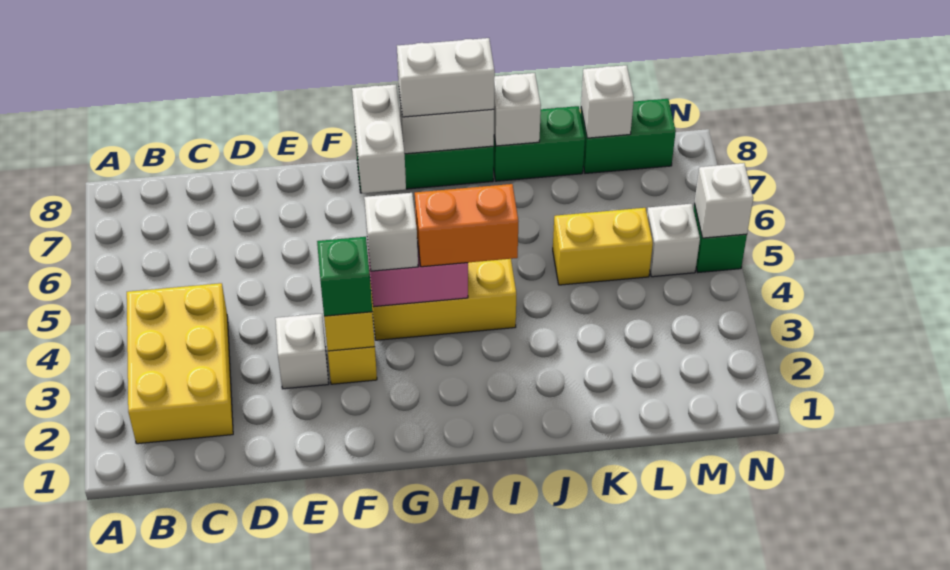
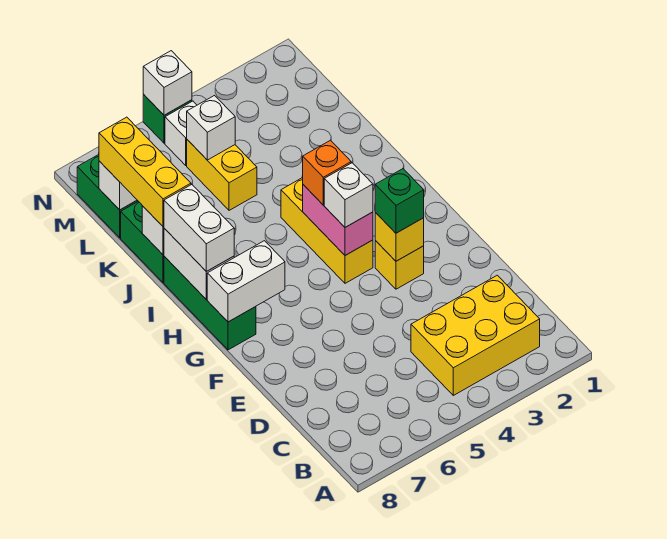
white brick E3 level 1 -> white brick L5 level 2
orange brick H4:I4 level 3 -> orange brick H4 level 3
none -> yellow brick J8:L8 level 3

